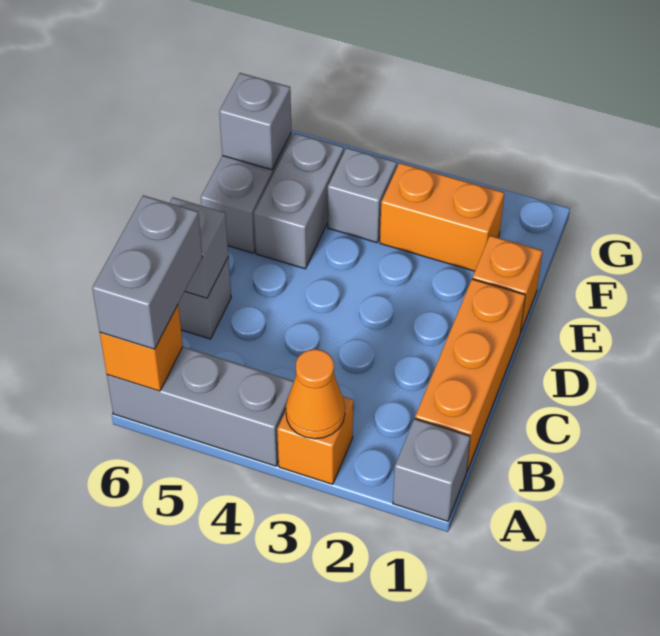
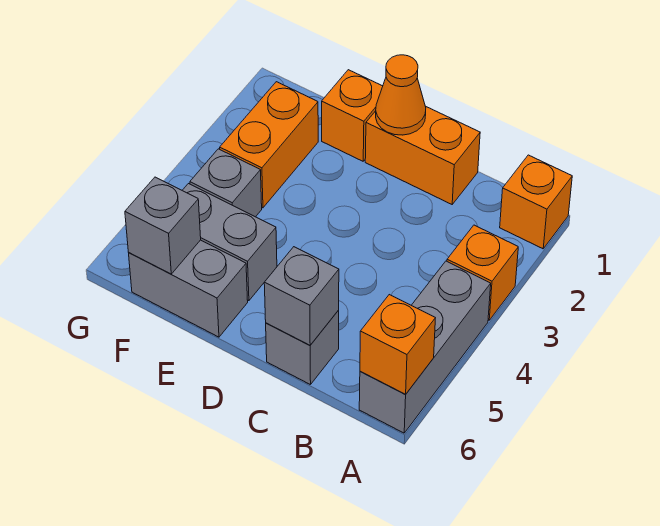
grey brick A1 level 1 -> orange brick A1 level 1
orange cone A3 level 2 -> orange cone D1 level 2
grey brick A6:B6 level 3 -> none
orange brick B1:D1 level 1 -> orange brick C1:D1 level 1

